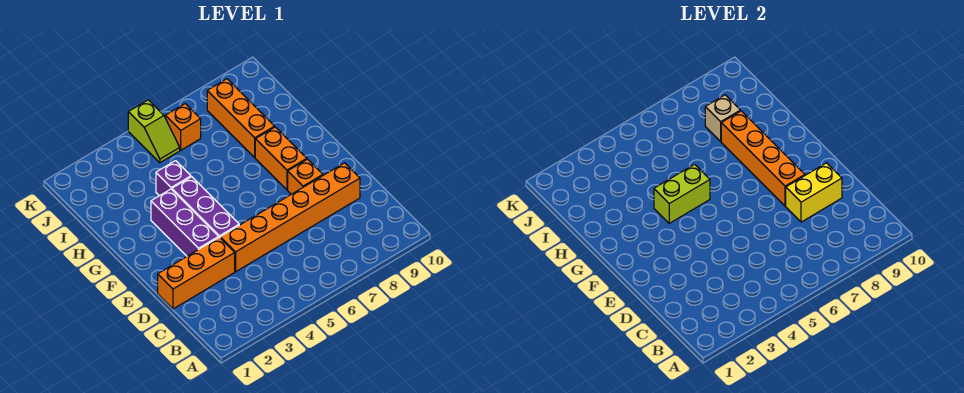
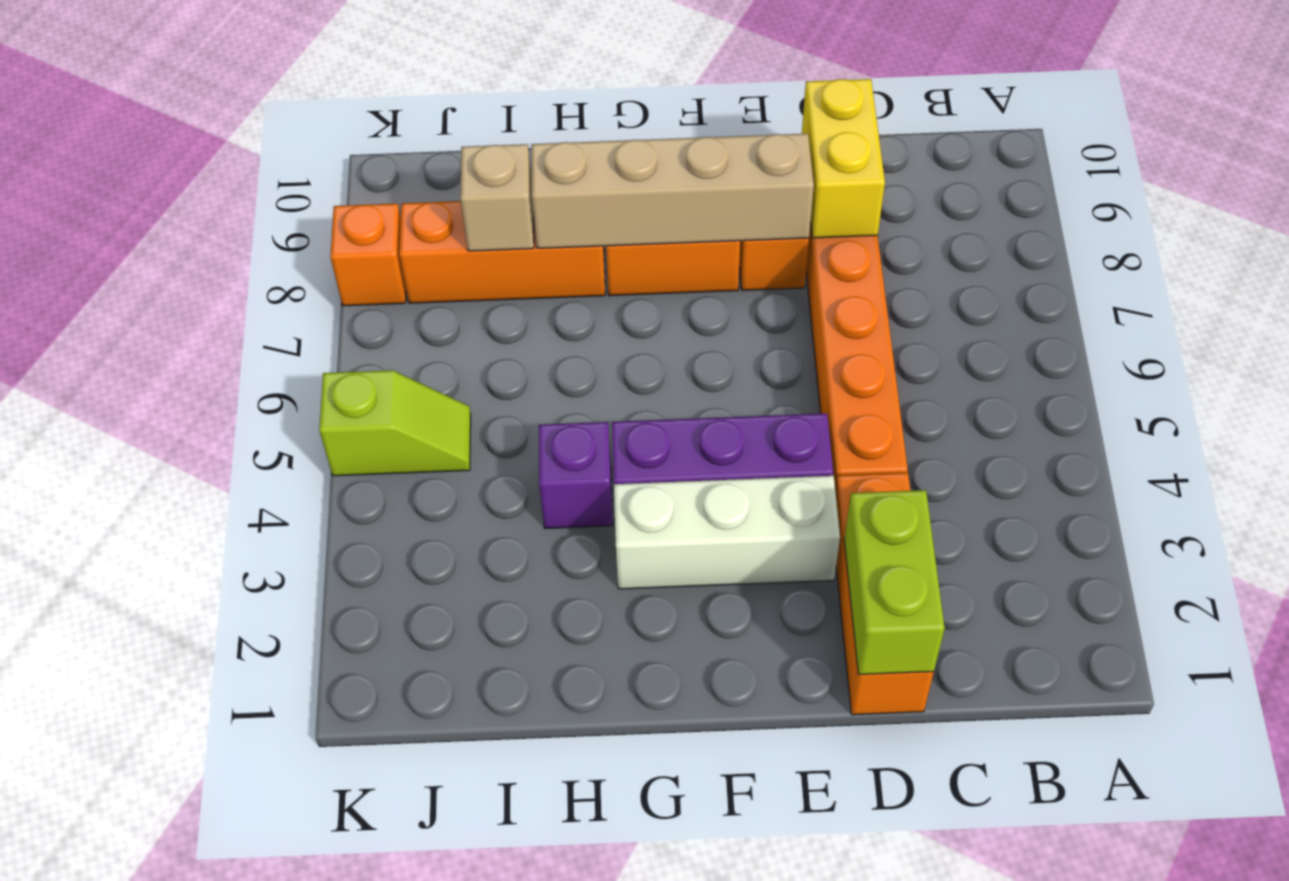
purple brick E3:G3 level 1 -> white brick E3:G3 level 1
orange brick E8:H8 level 2 -> tan brick E8:H8 level 2
lime brick G4:G5 level 2 -> lime brick D1:D2 level 2
orange brick J6 level 1 -> orange brick K8 level 1

